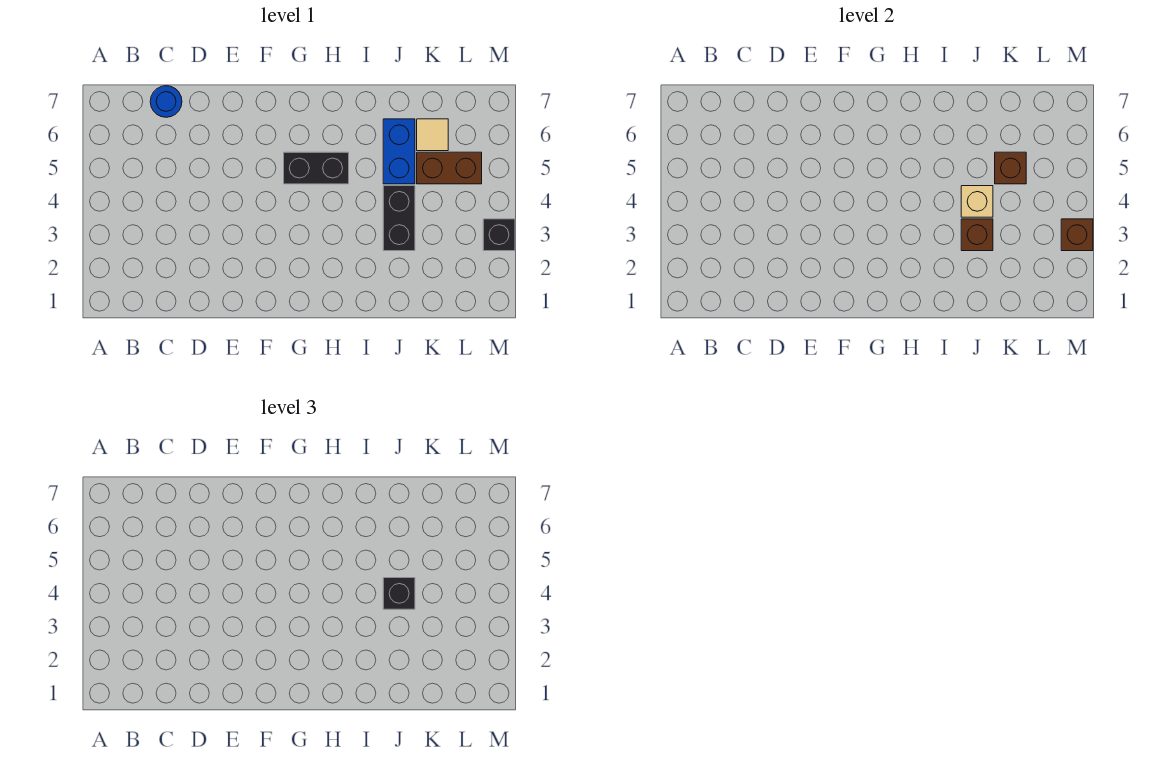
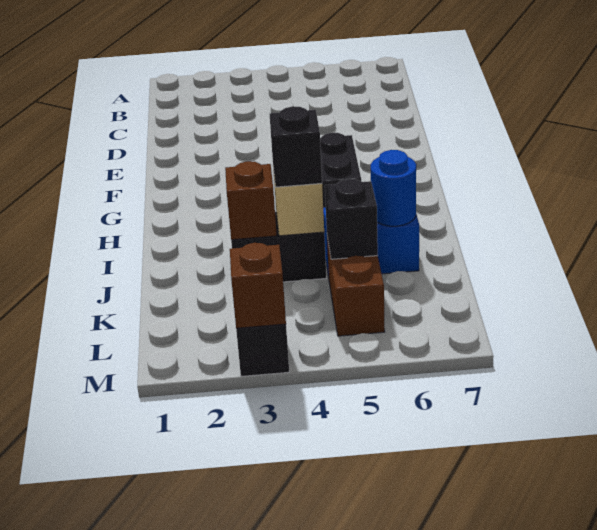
blue round brick C7 level 1 -> blue round brick J6 level 2
brown brick K5 level 2 -> black brick K5 level 2
tan tile K6 level 1 -> none

